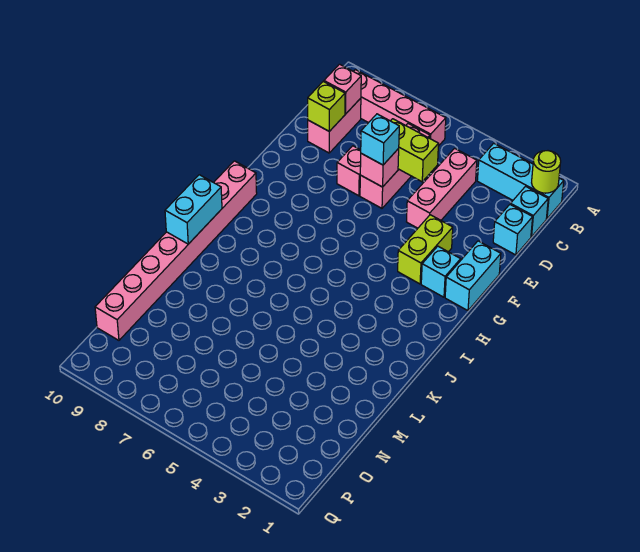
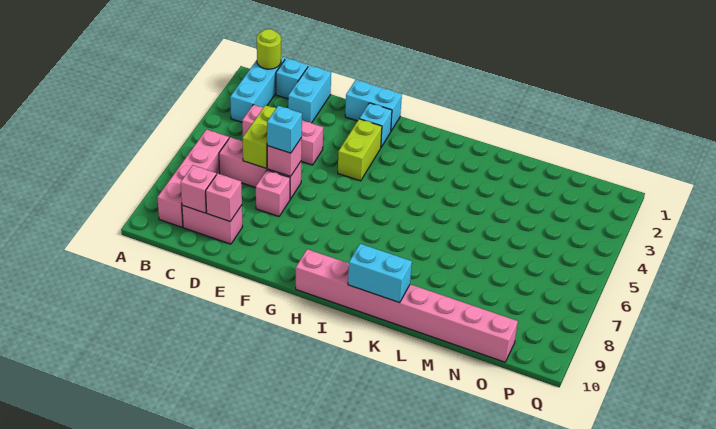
cyan brick D1 level 1 -> cyan brick D1:D2 level 1
lime brick D9 level 2 -> pink brick D9 level 2
lime brick F3:G3 level 1 -> lime brick G3:G4 level 1

